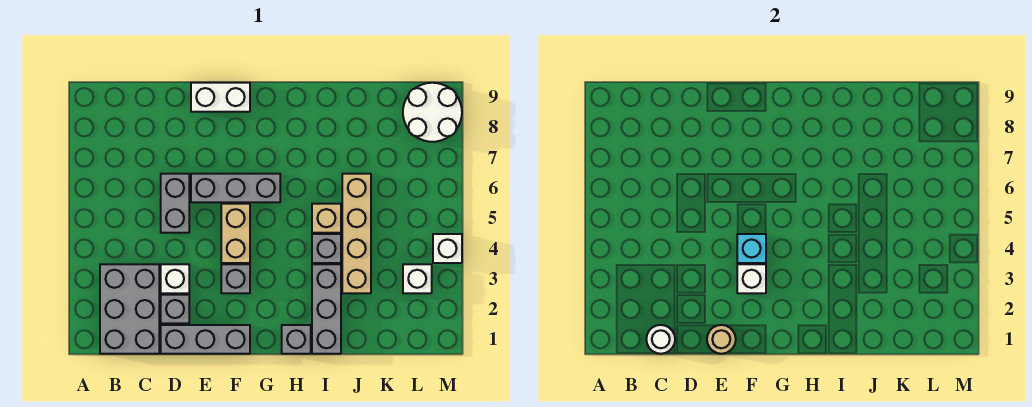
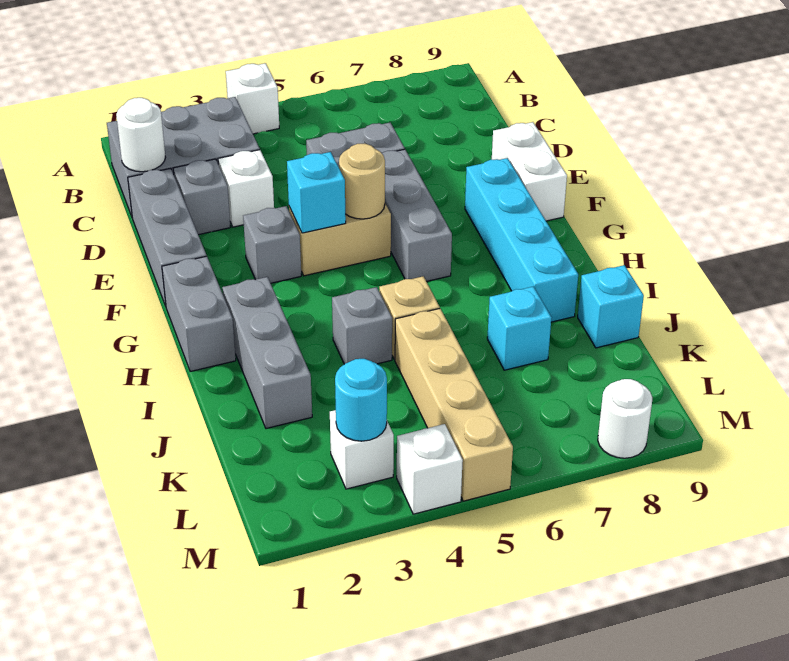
tan round brick E1 level 2 -> tan round brick F5 level 2
white brick F3 level 2 -> white brick A4 level 1
none -> cyan brick F8:I8 level 1
grey brick H1 level 1 -> grey brick G1:H1 level 1
grey brick I1:I3 level 1 -> grey brick H2:J2 level 1
tan brick J3:J6 level 1 -> tan brick J5:M5 level 1
none -> cyan brick J7 level 1
none -> cyan brick J9 level 1
none -> cyan round brick L3 level 2
white round brick L8:M9 level 1 -> white round brick M8 level 1

